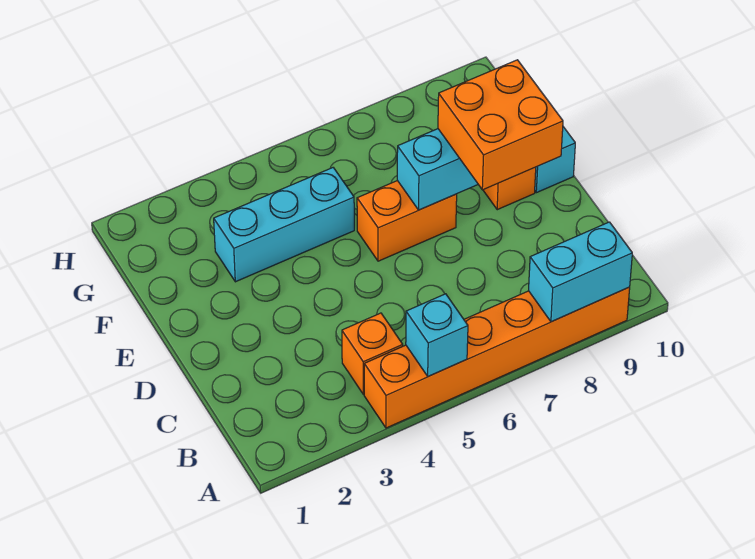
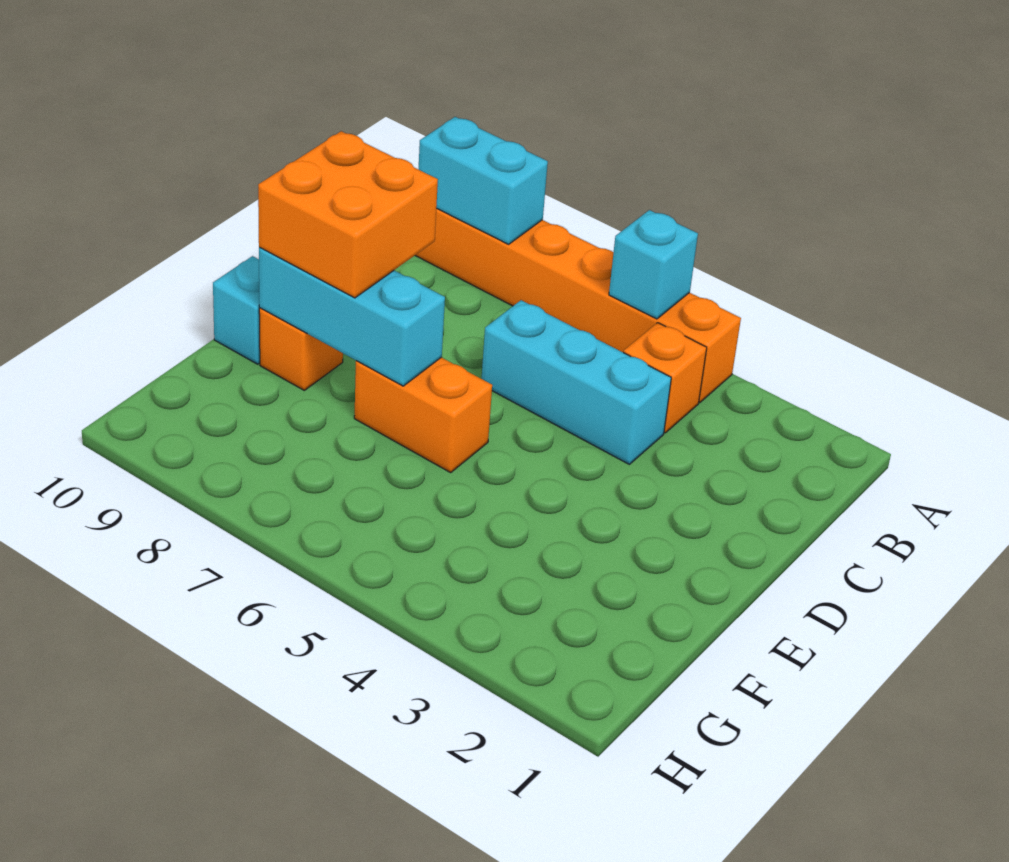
cyan brick F3:F5 level 1 -> cyan brick C4:C6 level 1

